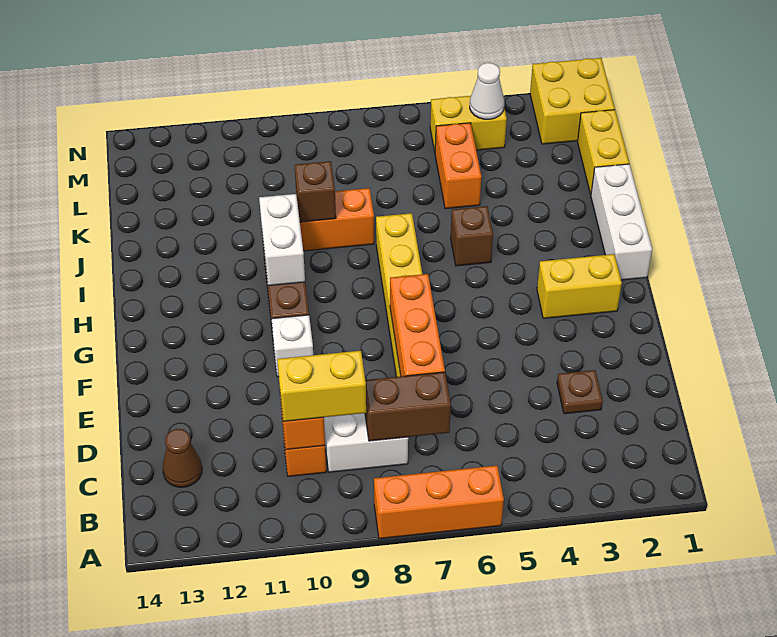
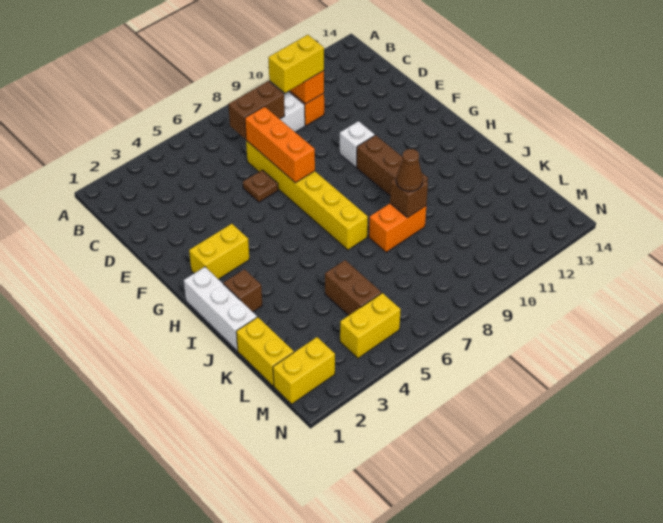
orange brick A6:A8 level 1 -> none
brown cone C13 level 1 -> brown cone J9 level 3
brown plate D3 level 1 -> brown plate E6 level 1
white brick H10:I10 level 2 -> none
brown brick I5 level 1 -> brown brick I2 level 1
orange brick K5:L5 level 1 -> brown brick K5:L5 level 1
yellow brick M1:N2 level 1 -> yellow brick M1:M2 level 1
white cone M4 level 2 -> none

